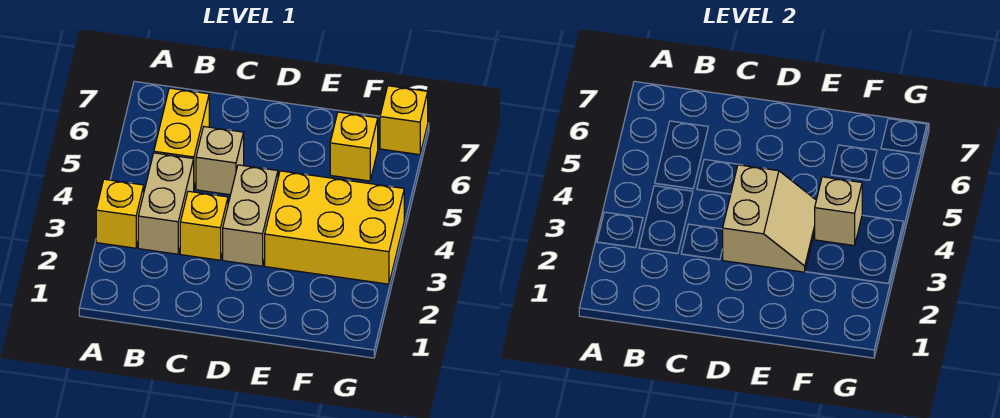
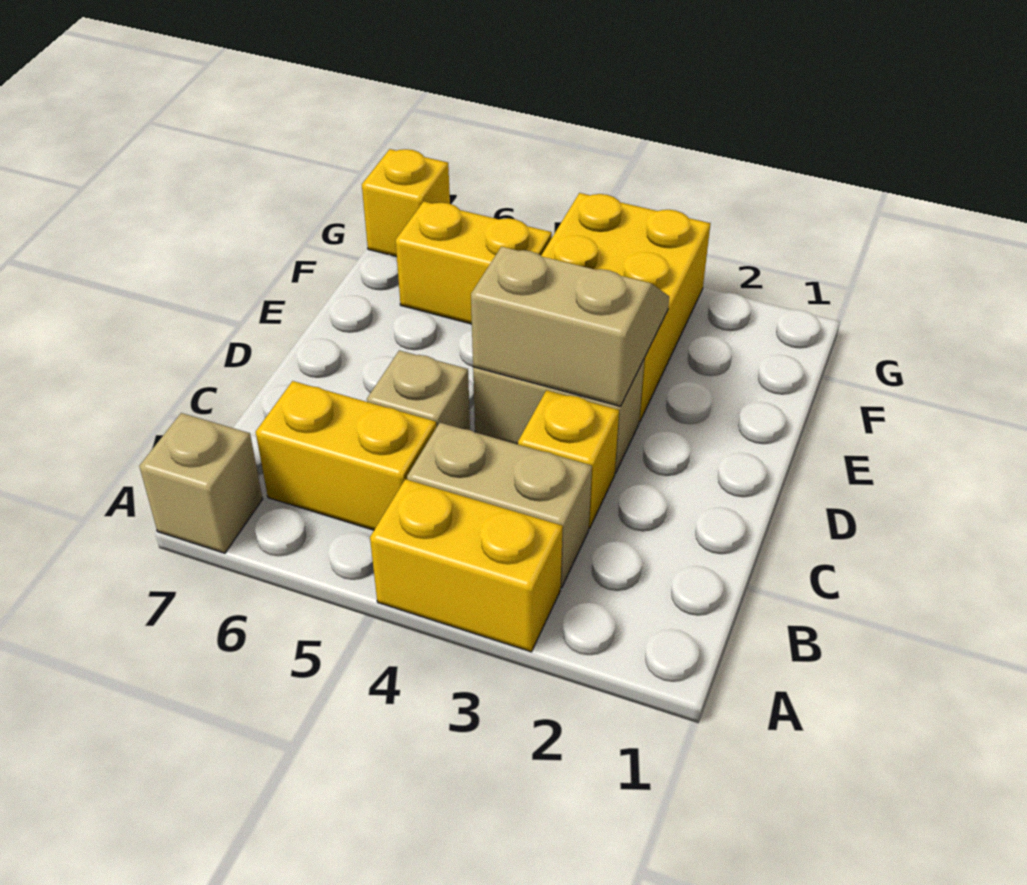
yellow brick A3 level 1 -> yellow brick A3:A4 level 1
tan brick F4 level 2 -> tan brick A7 level 1
yellow brick F6 level 1 -> yellow brick F5:F6 level 1

